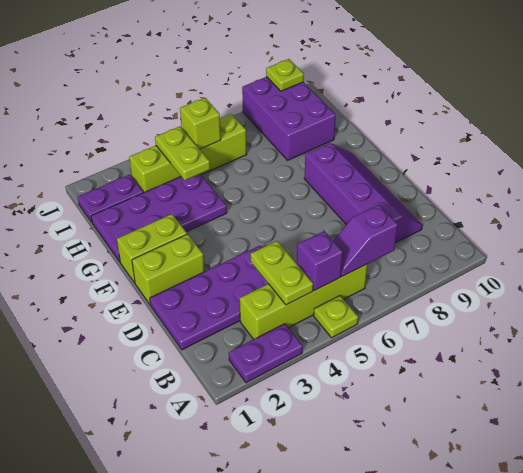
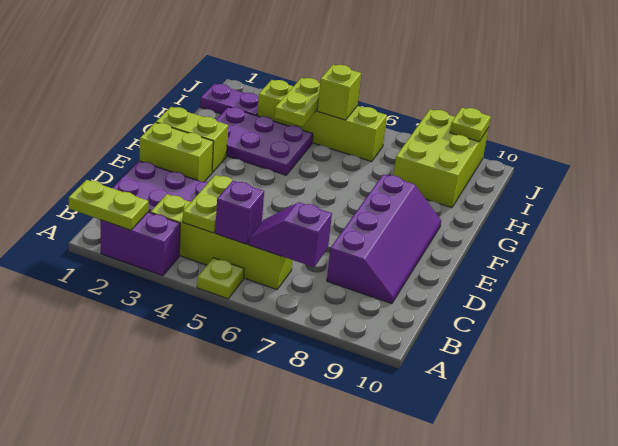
none -> lime plate A1:A2 level 2
purple plate A2:A3 level 1 -> purple brick A2:A3 level 1
purple plate G1:H4 level 1 -> purple plate G2:H4 level 1
purple brick H8:J9 level 1 -> lime brick H8:J9 level 1

